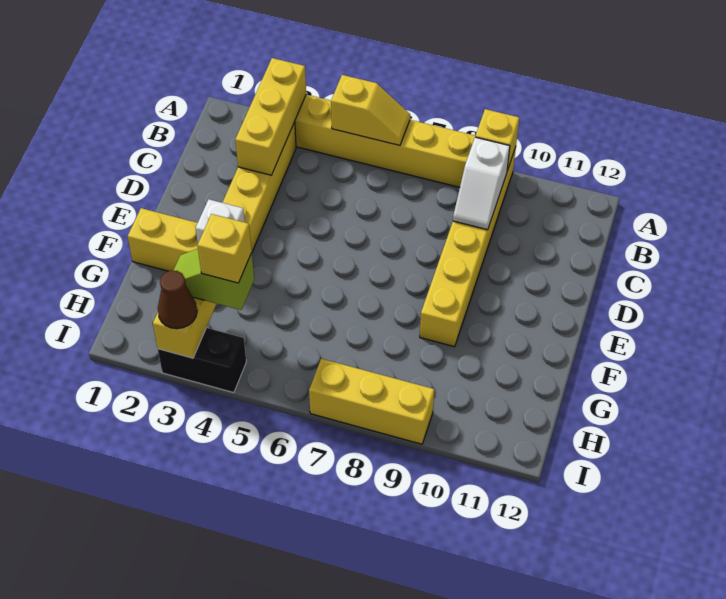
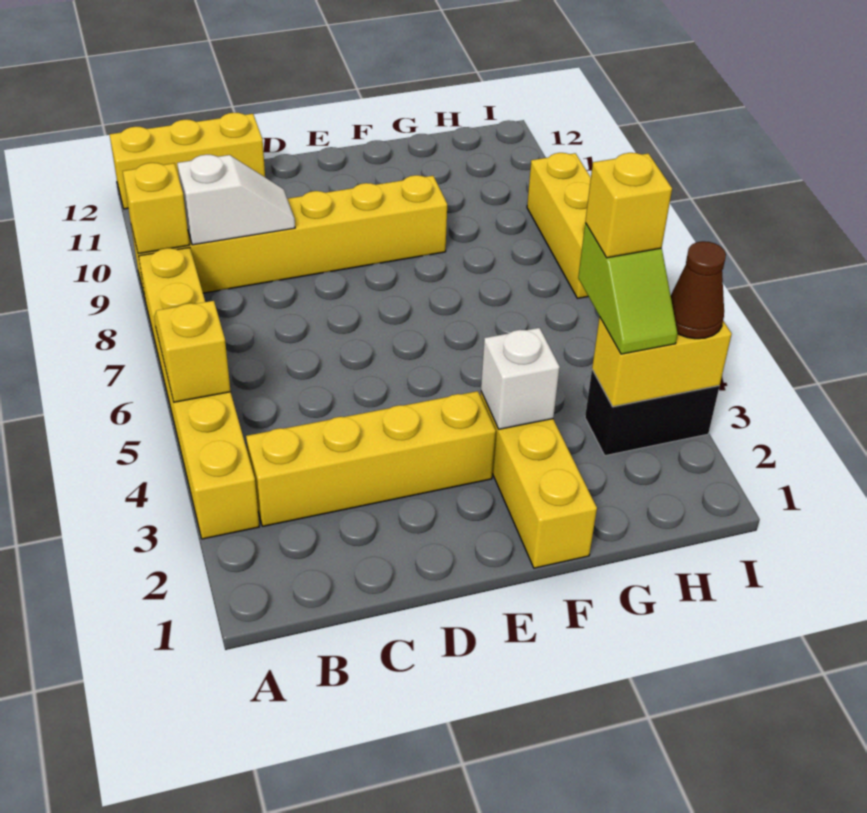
yellow brick A3:C3 level 2 -> yellow brick A12:C12 level 1
black brick I3:I4 level 1 -> black brick H3:I3 level 1

